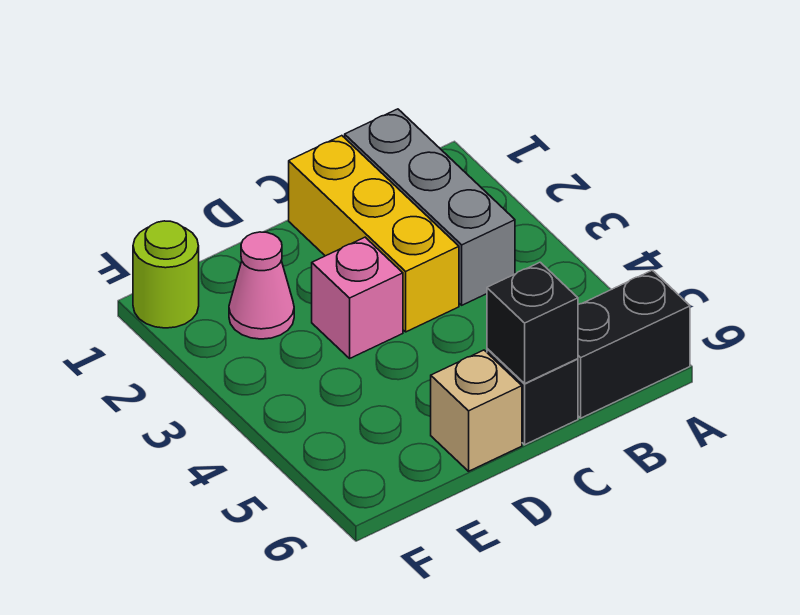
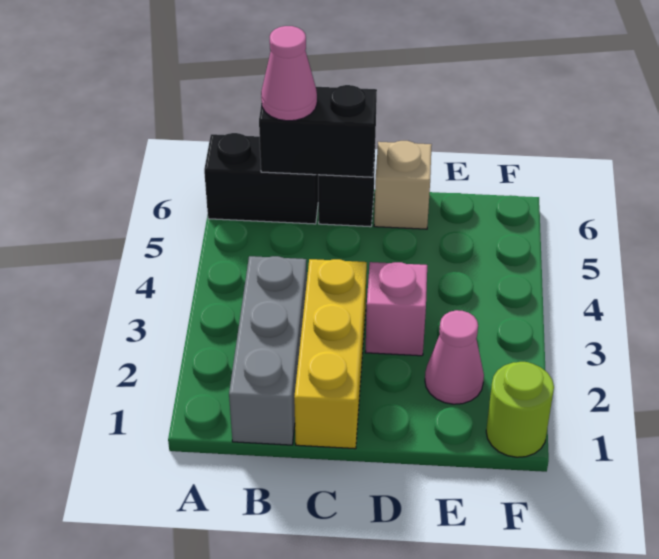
none -> pink cone B6 level 3
black brick C6 level 2 -> black brick B6:C6 level 2

